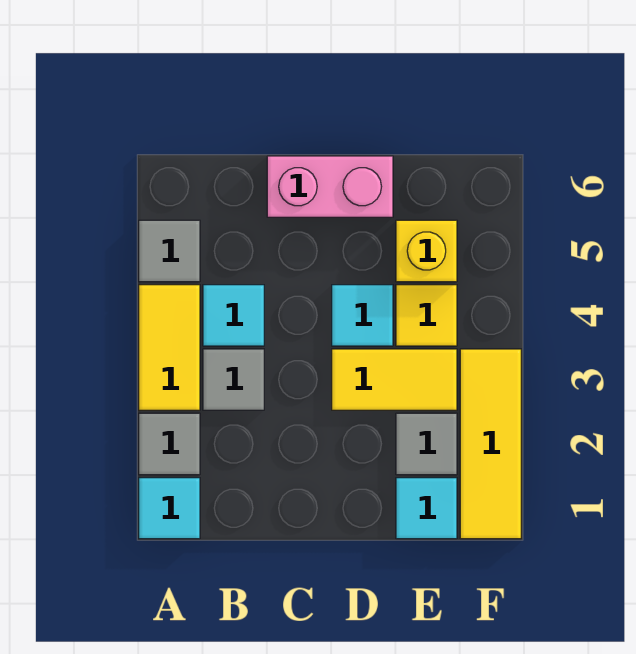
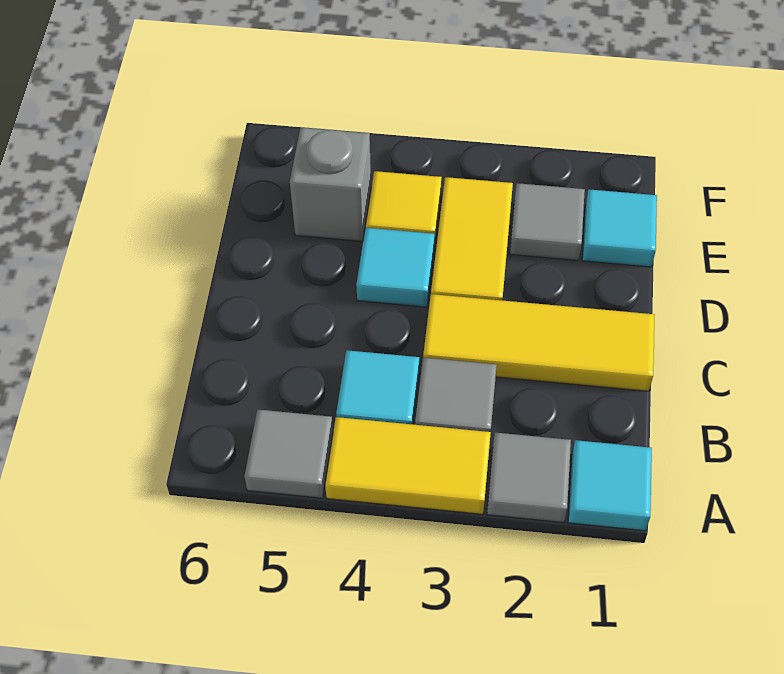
pink brick C6:D6 level 1 -> none
yellow brick E5 level 1 -> grey brick E5 level 1
yellow tile F1:F3 level 1 -> yellow tile C1:C3 level 1

